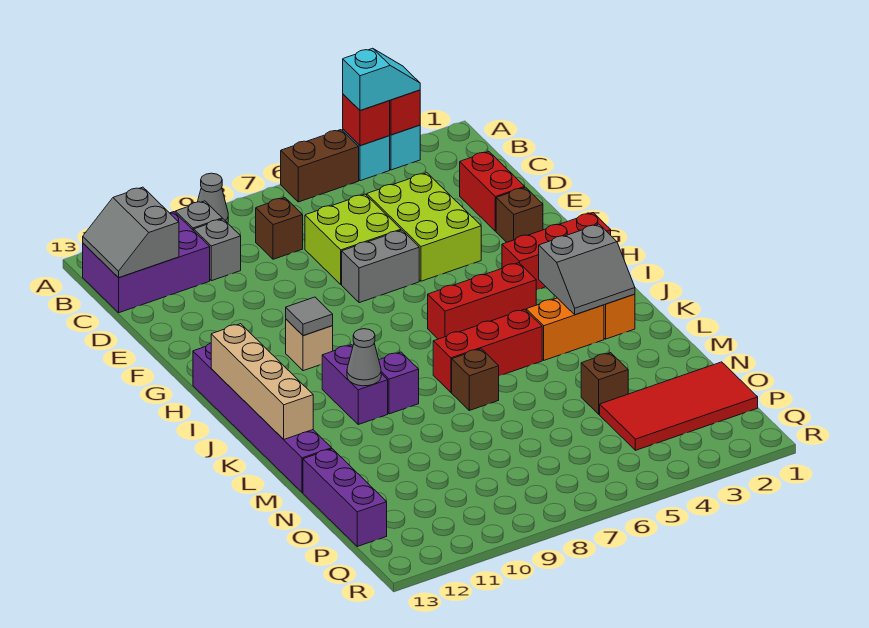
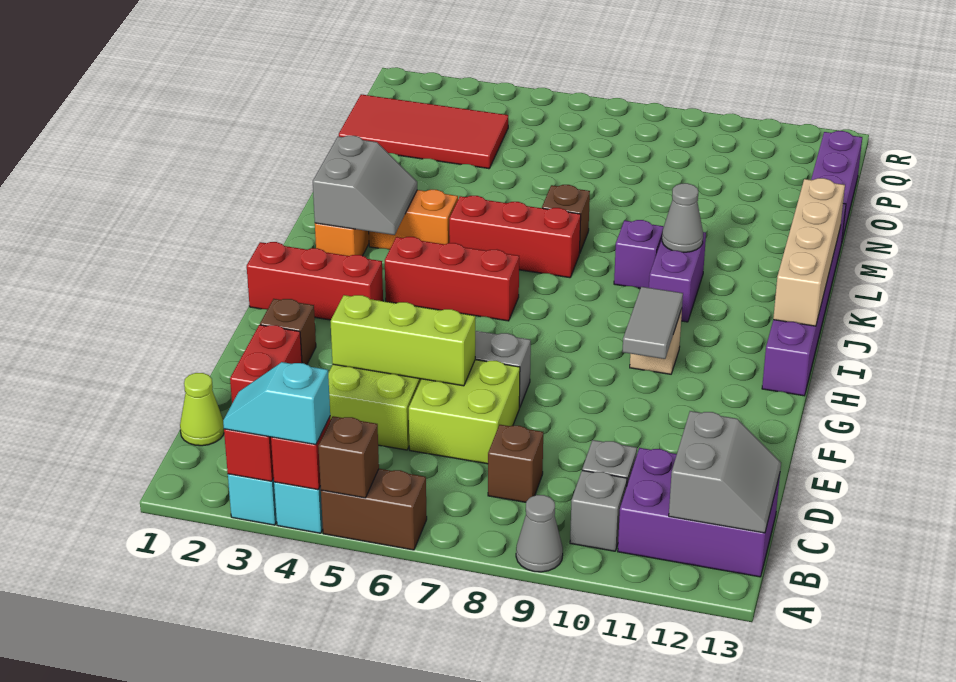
none -> lime cone C1 level 1
none -> lime brick E4:E6 level 2
grey tile H10 level 2 -> grey tile G10:H10 level 2
grey slope J2:K3 level 2 top J -> grey slope J2:K3 level 2 top 2
brown brick N4 level 1 -> brown brick A5 level 2

